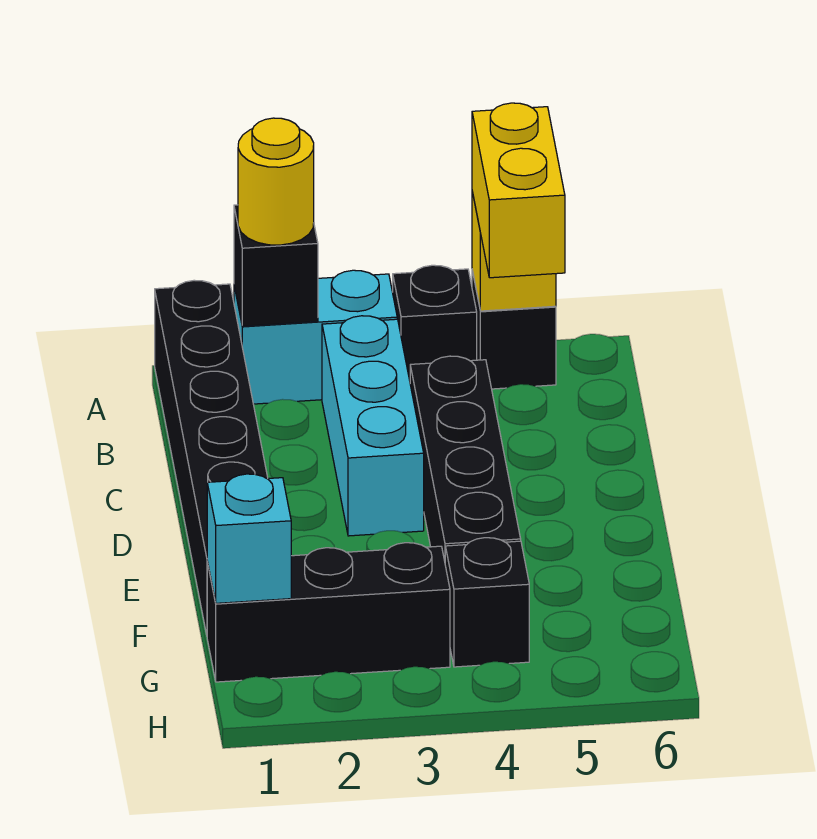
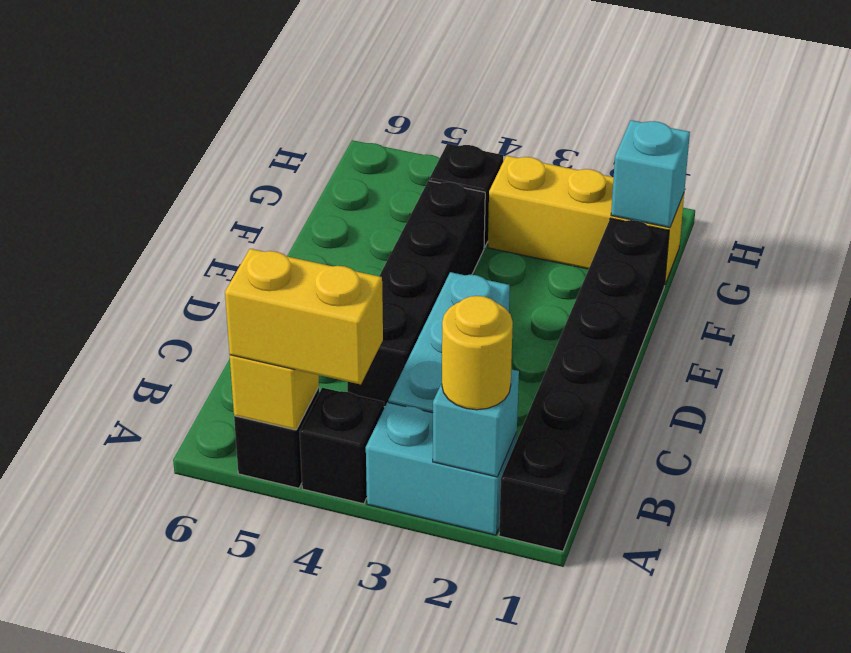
black brick A2 level 2 -> cyan brick A2 level 2
yellow brick A5:B5 level 3 -> yellow brick A4:A5 level 3
black brick G1:G3 level 1 -> yellow brick G1:G3 level 1

